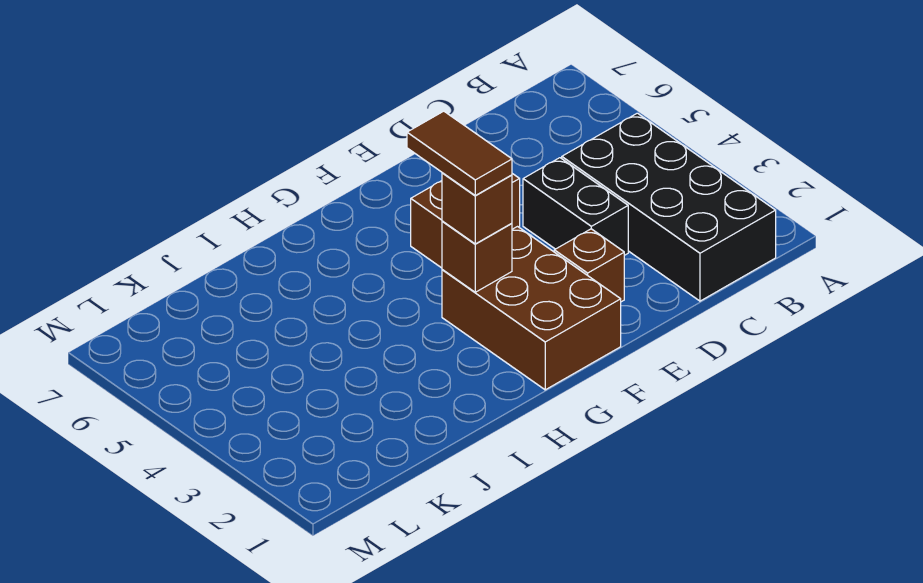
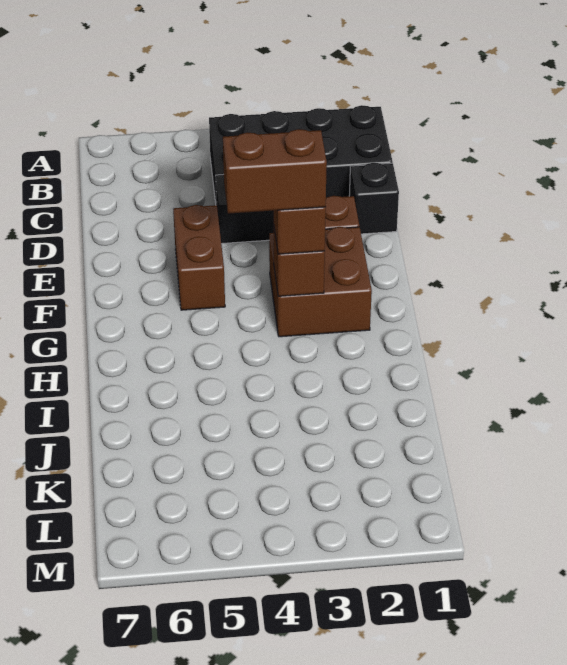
none -> black brick D1 level 1
brown brick F1:G3 level 1 -> brown brick F2:G3 level 1
brown tile G3:G4 level 4 -> brown brick G3:G4 level 4

